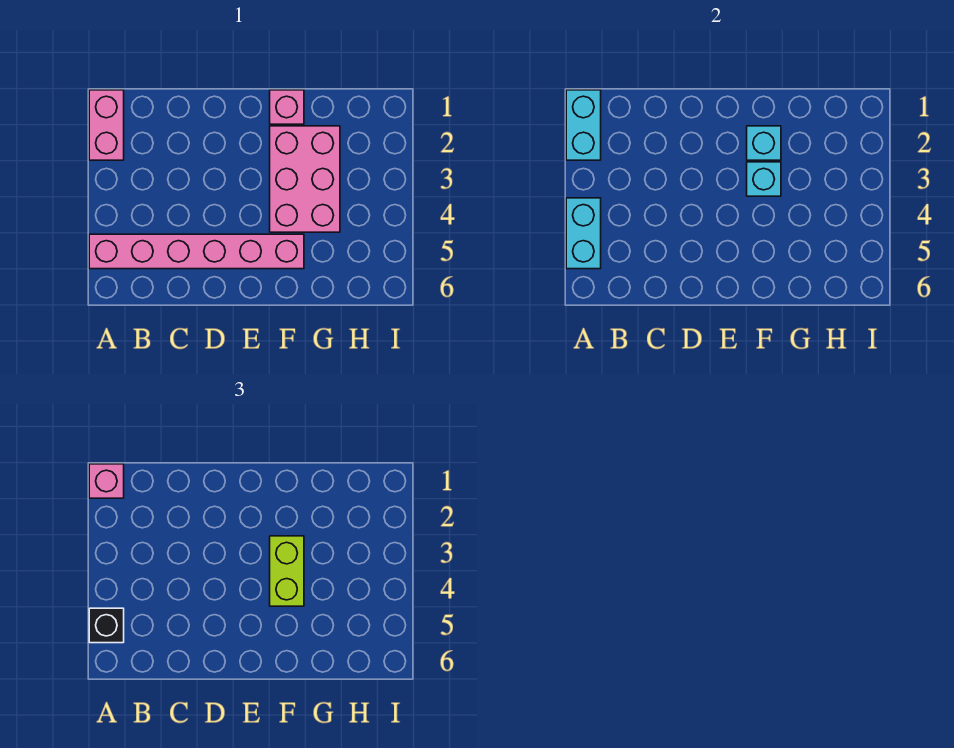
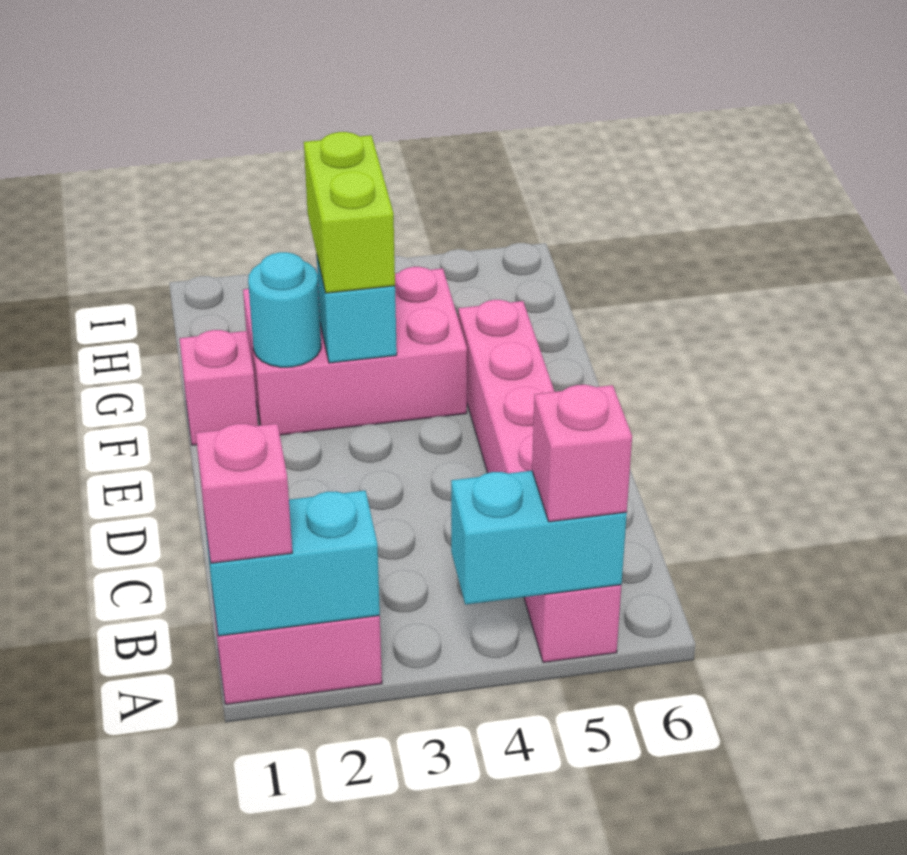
black brick A5 level 3 -> pink brick A5 level 3
cyan brick F2 level 2 -> cyan round brick F2 level 2
lime brick F3:F4 level 3 -> lime brick F3:G3 level 3

